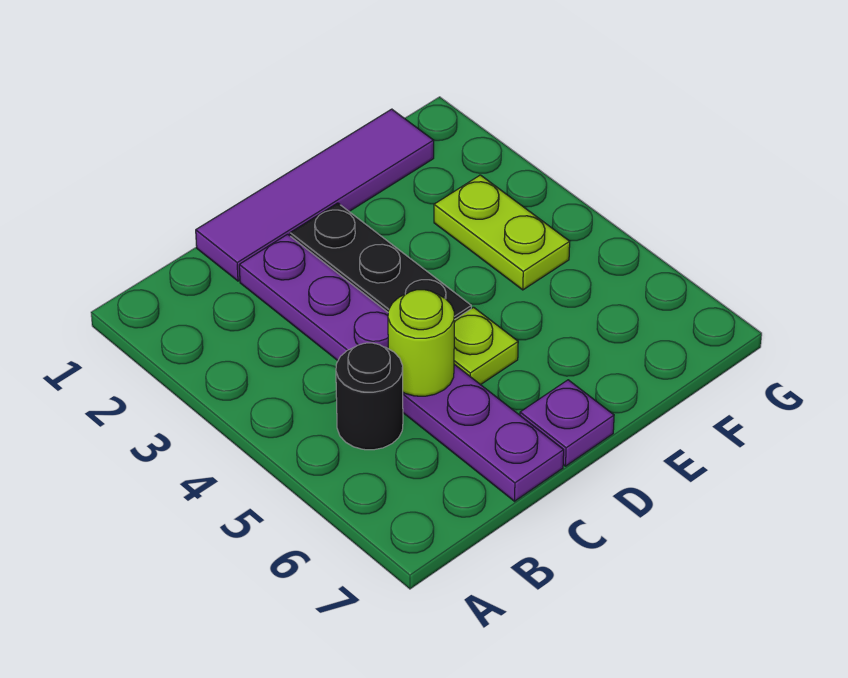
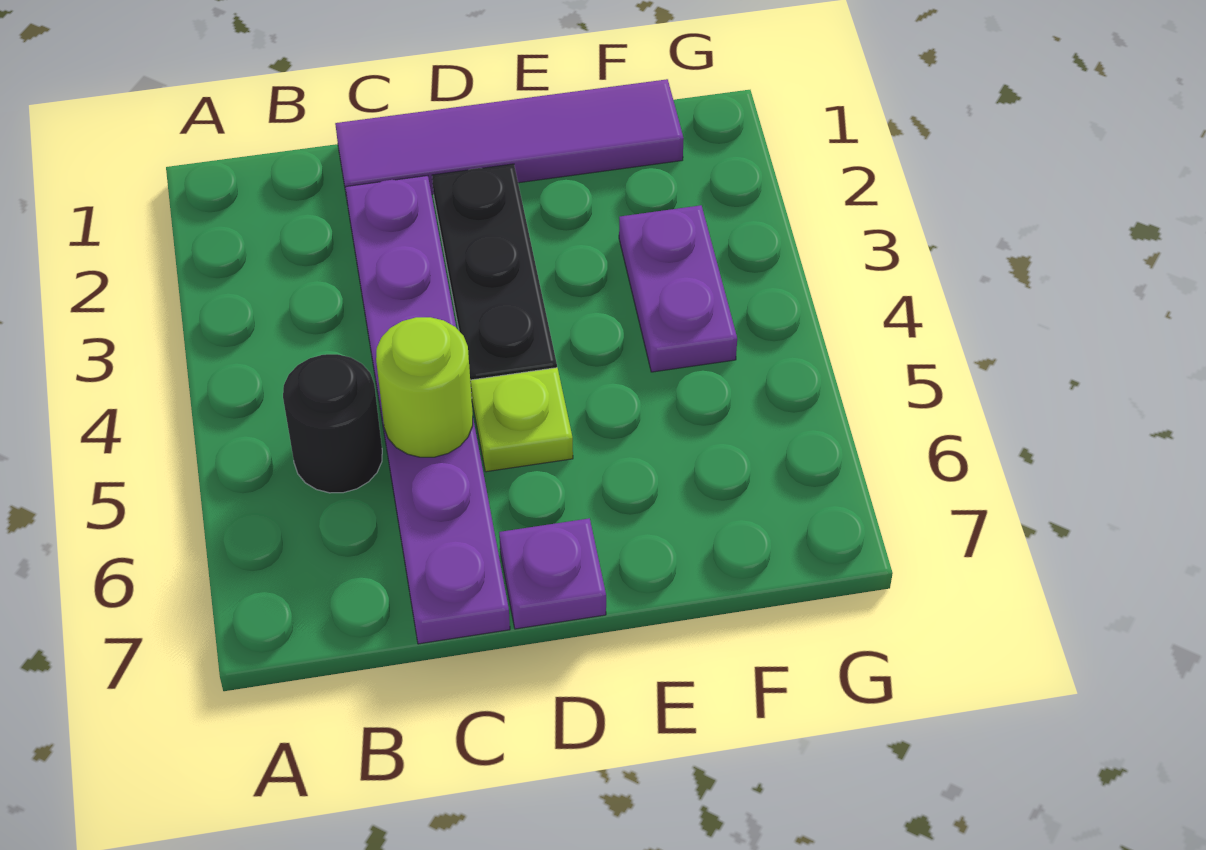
lime plate F3:F4 level 1 -> purple plate F3:F4 level 1

